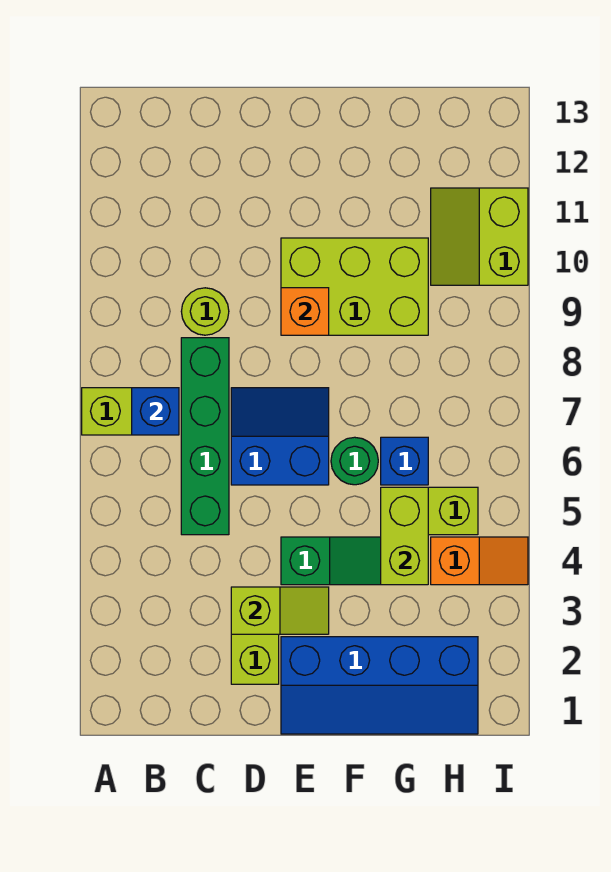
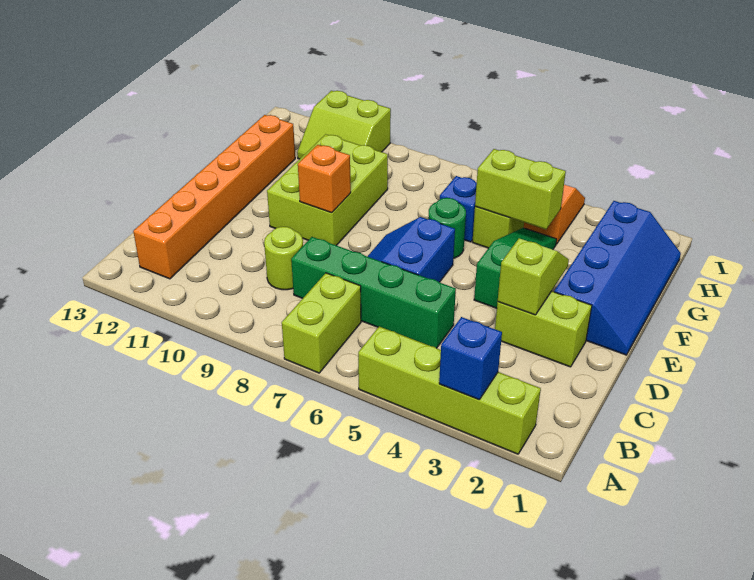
none -> lime brick A2:A5 level 1
blue brick B7 level 2 -> blue brick A3 level 2
none -> orange brick B12:G12 level 1

